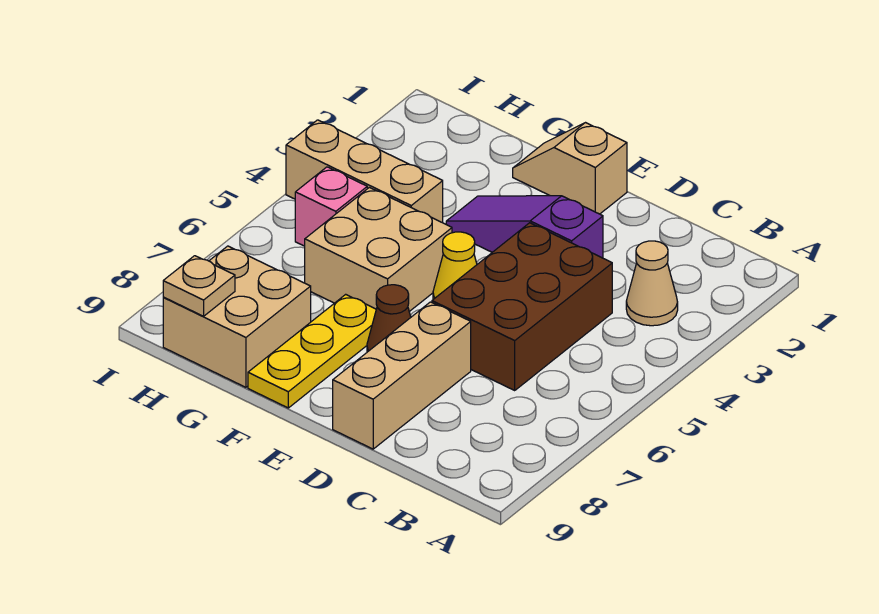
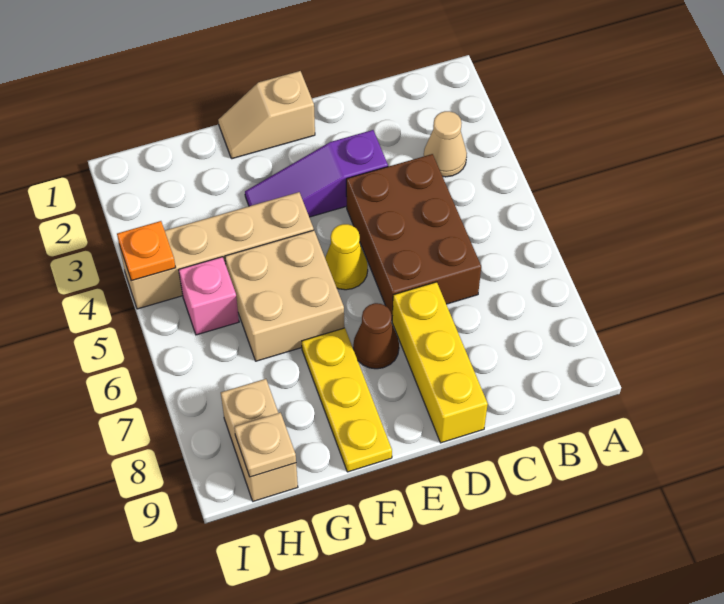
tan brick D7:D9 level 1 -> yellow brick D7:D9 level 1
tan brick G4:I4 level 1 -> tan brick F4:I4 level 1
tan brick G8:H9 level 1 -> tan brick H8:H9 level 1
none -> orange plate I4 level 2

